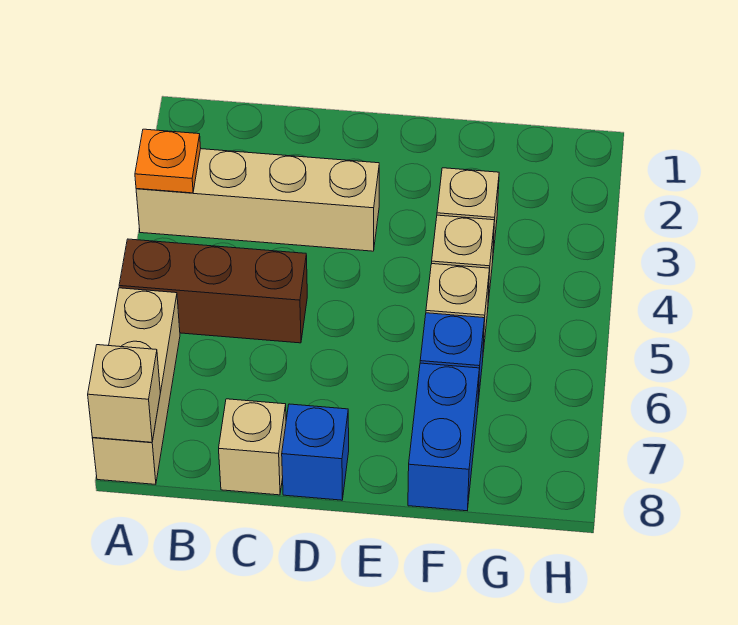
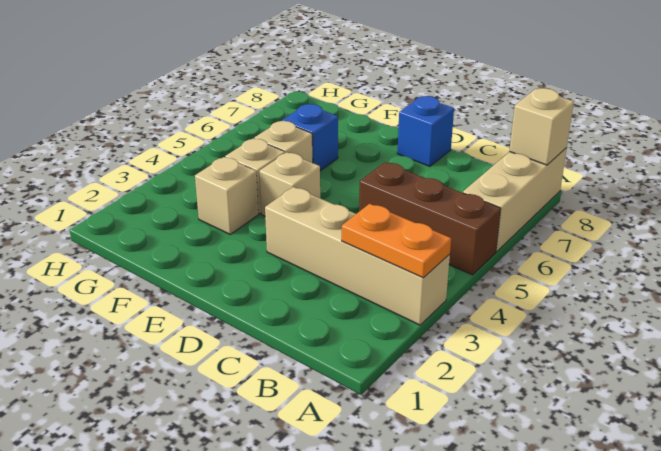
orange plate A3 level 2 -> orange plate A3:B3 level 2
tan brick C8 level 1 -> tan brick E4 level 1
blue brick F7:F8 level 1 -> none

